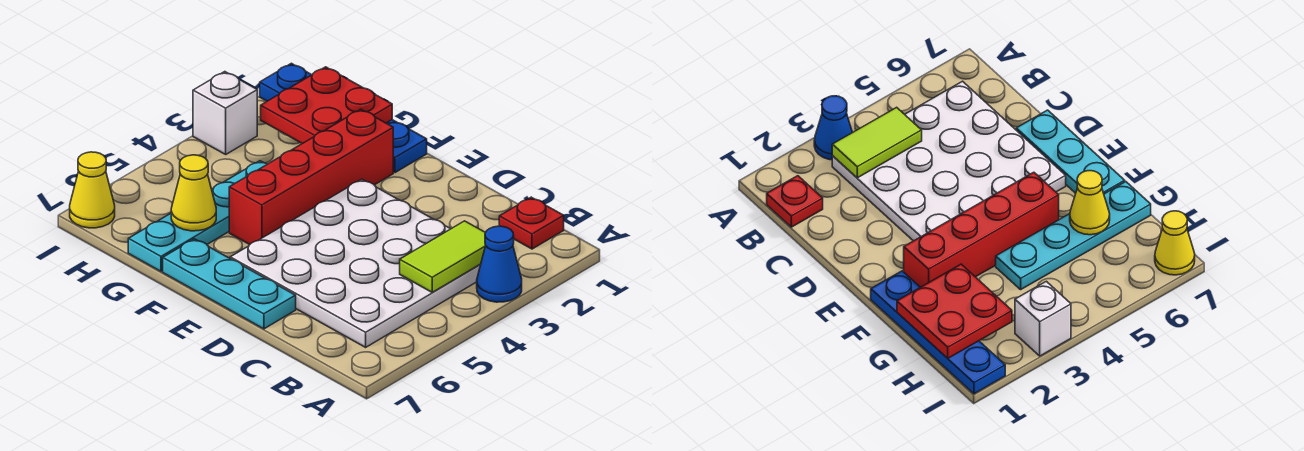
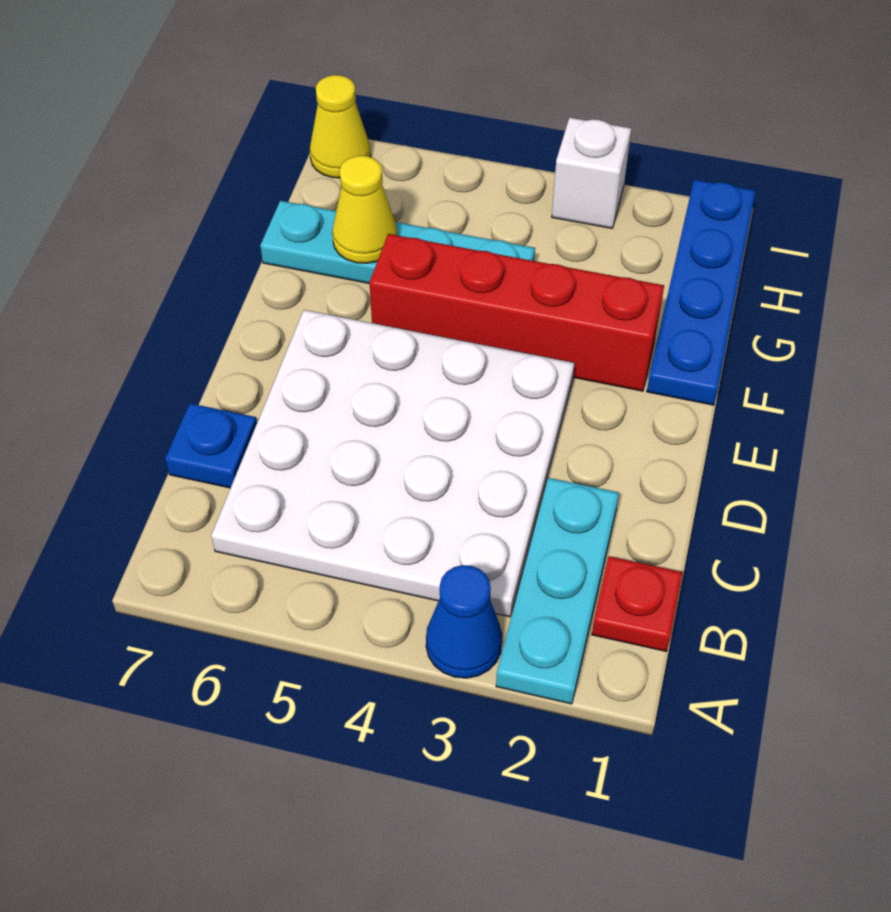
lime tile B3:B4 level 2 -> none
none -> blue plate C7 level 1
cyan plate D7:F7 level 1 -> cyan plate A2:C2 level 1
red plate G1:H2 level 2 -> none

